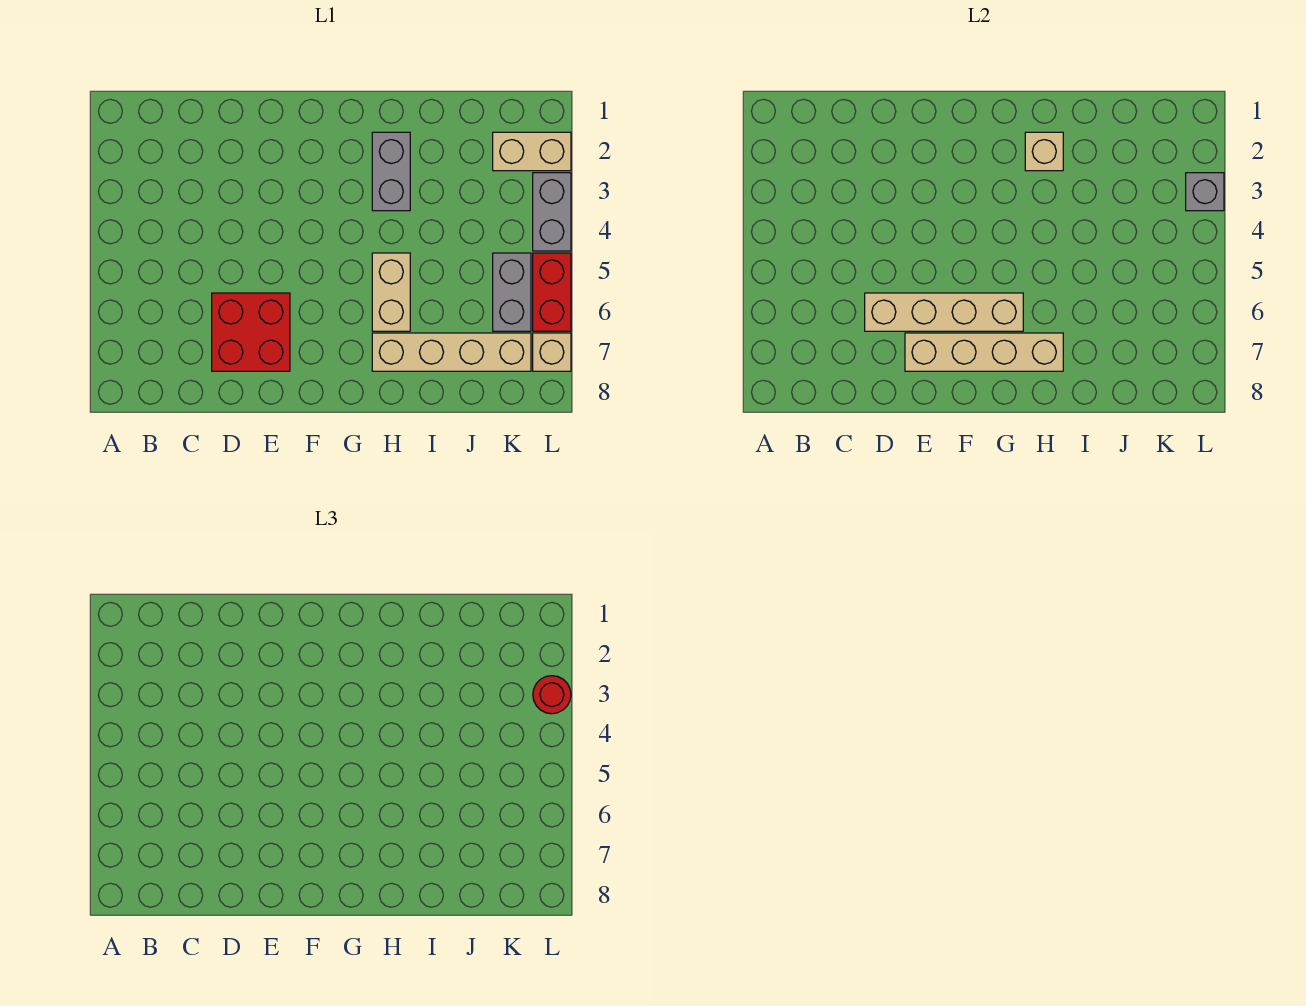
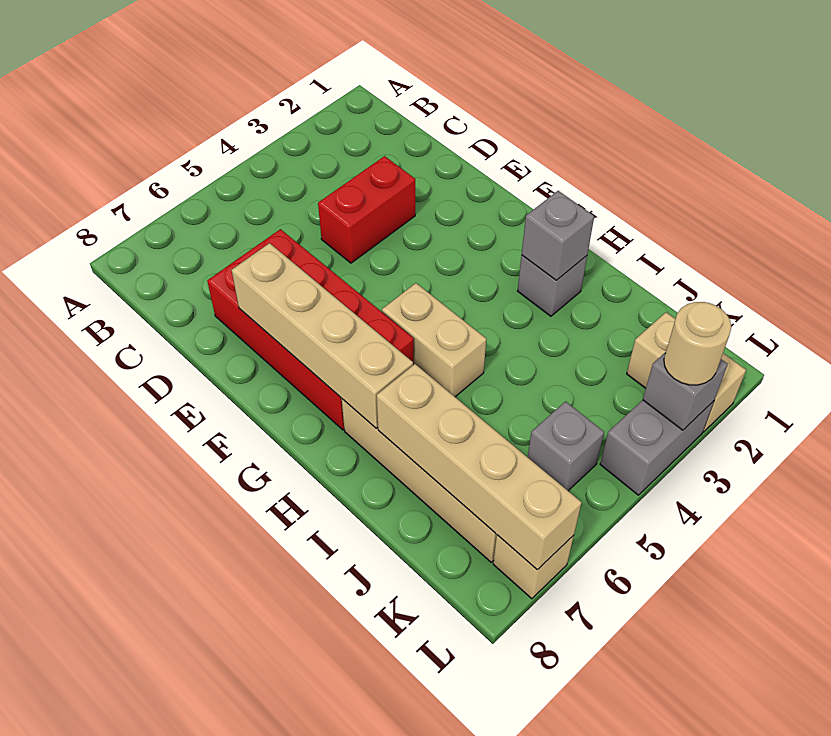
red brick D6:E7 level 1 -> red brick D6:G7 level 1
tan brick D6:G6 level 2 -> tan brick I7:L7 level 2
grey brick H2:H3 level 1 -> grey brick H2 level 1
tan brick H2 level 2 -> grey brick H2 level 2
tan brick H5:H6 level 1 -> tan brick G5:H5 level 1
grey brick K5:K6 level 1 -> grey brick K5 level 1
red round brick L3 level 3 -> tan round brick L3 level 3
red brick L5:L6 level 1 -> red brick D3:D4 level 1

